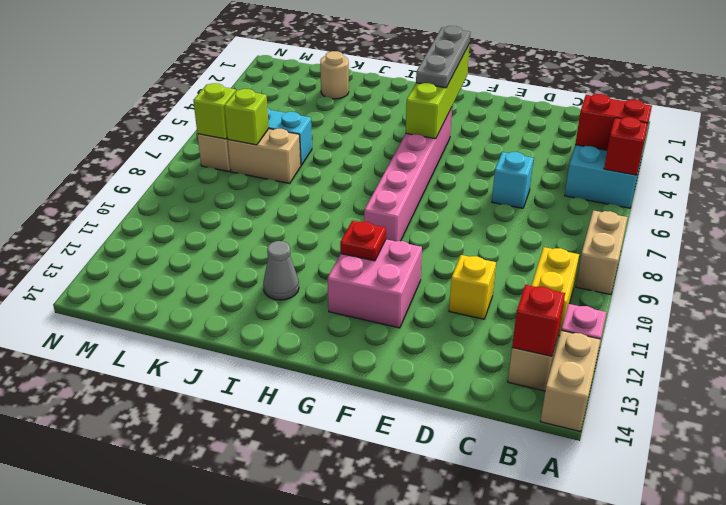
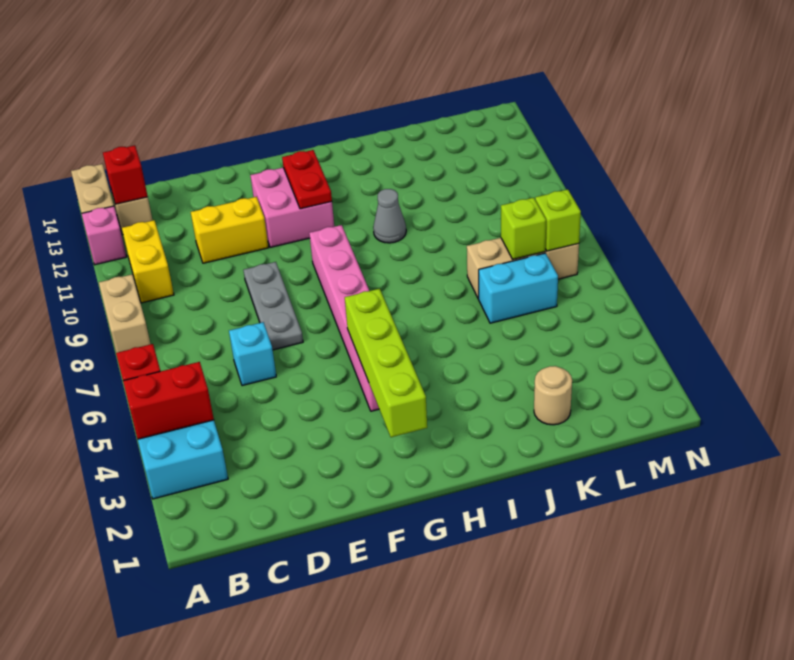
yellow brick D11 level 1 -> yellow brick D11:E11 level 1
grey plate G2:G4 level 3 -> grey plate E7:E9 level 1
red plate G11 level 2 -> red plate G11:G12 level 2
grey cone I12 level 1 -> grey cone I10 level 1

